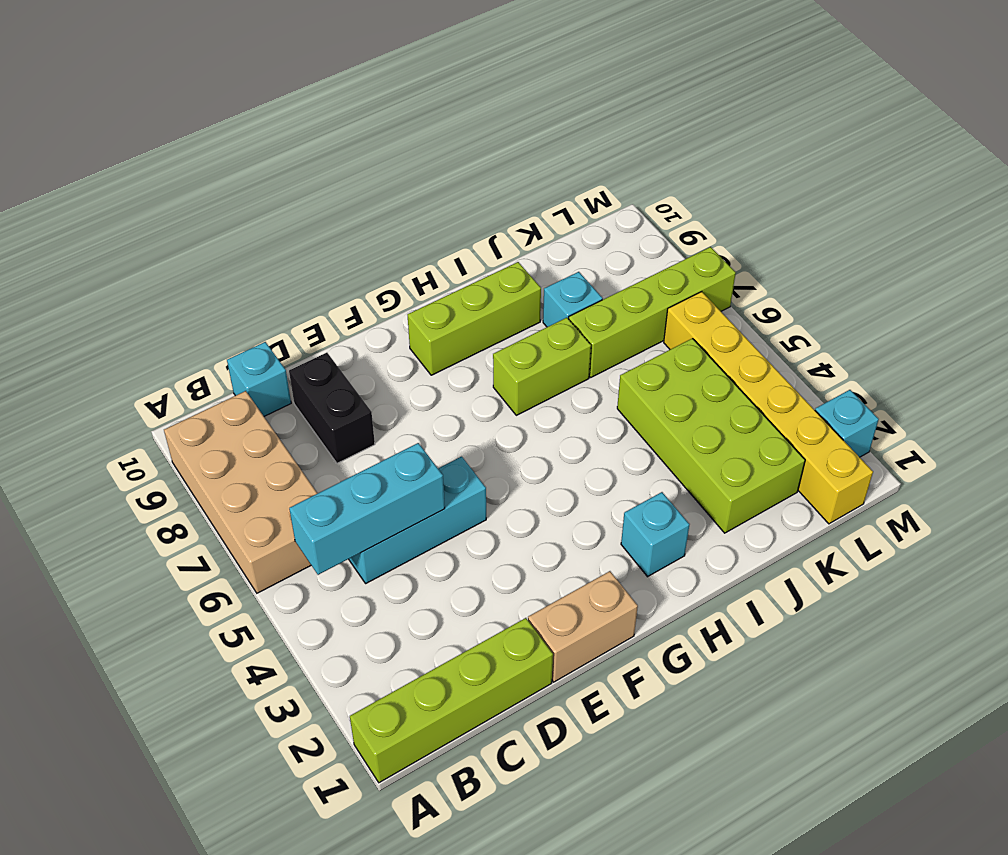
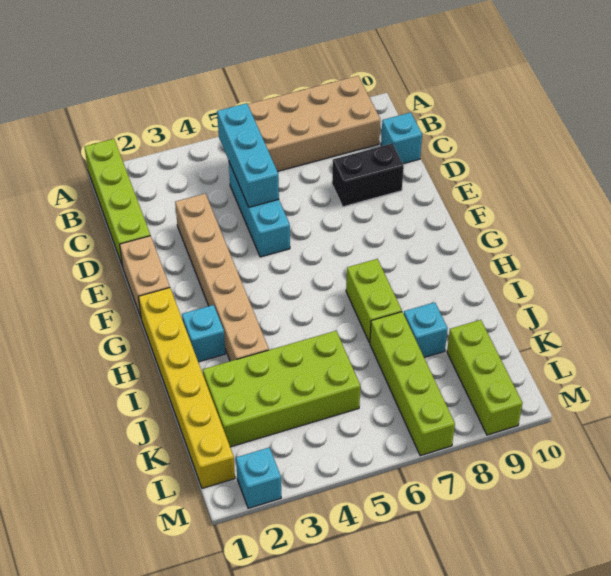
none -> tan brick D3:I3 level 1
lime brick G9:I9 level 1 -> lime brick K9:M9 level 1
yellow brick L1:L6 level 1 -> yellow brick G1:L1 level 1

